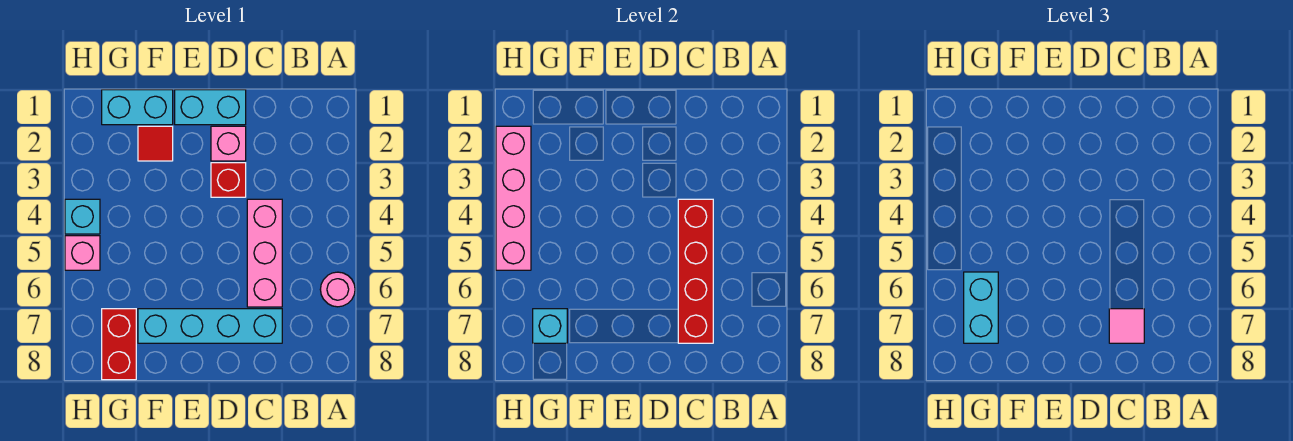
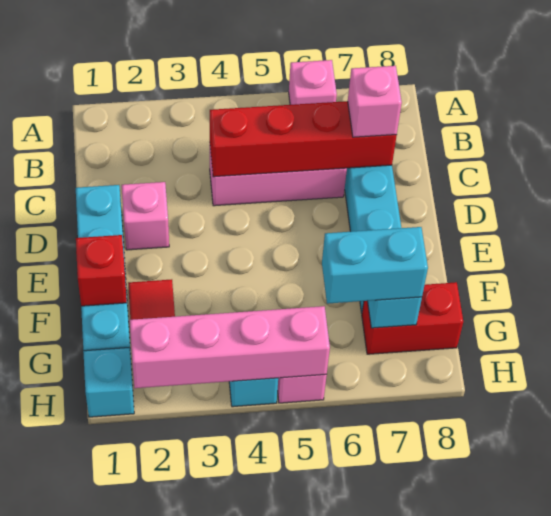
pink round brick A6 level 1 -> pink brick A6 level 1
pink tile C7 level 3 -> pink brick C7 level 3
red brick D3 level 1 -> red brick F1 level 2
none -> cyan brick H1 level 1

